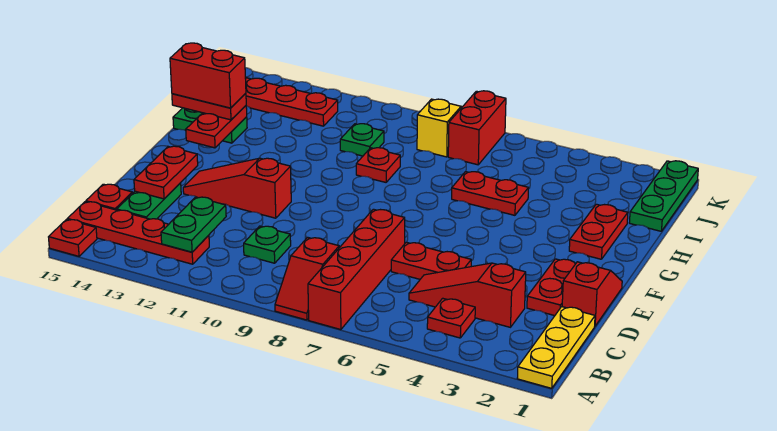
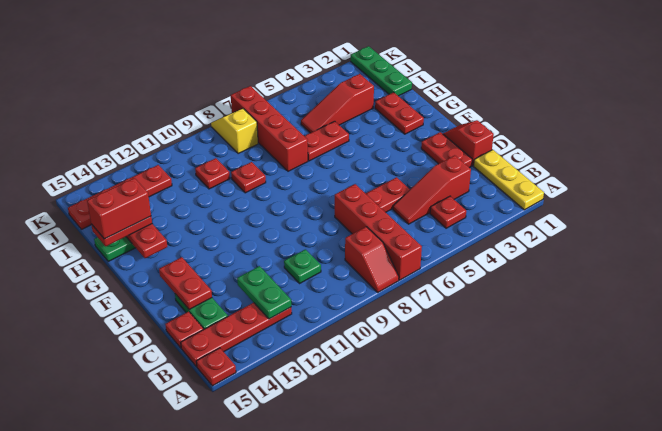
red slope E11:E13 level 1 top 11 -> red slope I3:I5 level 1 top 3
green plate I10 level 1 -> red plate I10 level 1
red brick J7:K7 level 1 -> red brick H7:K7 level 1

